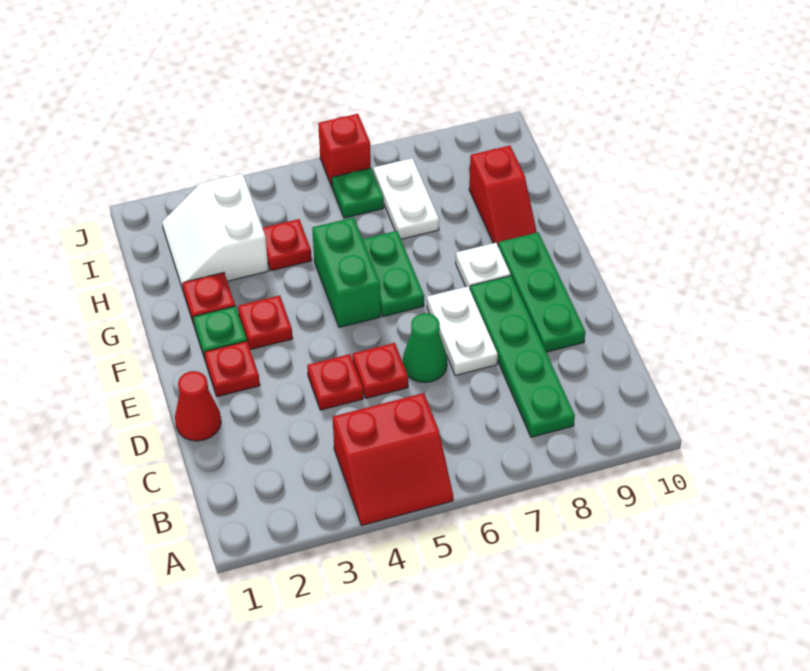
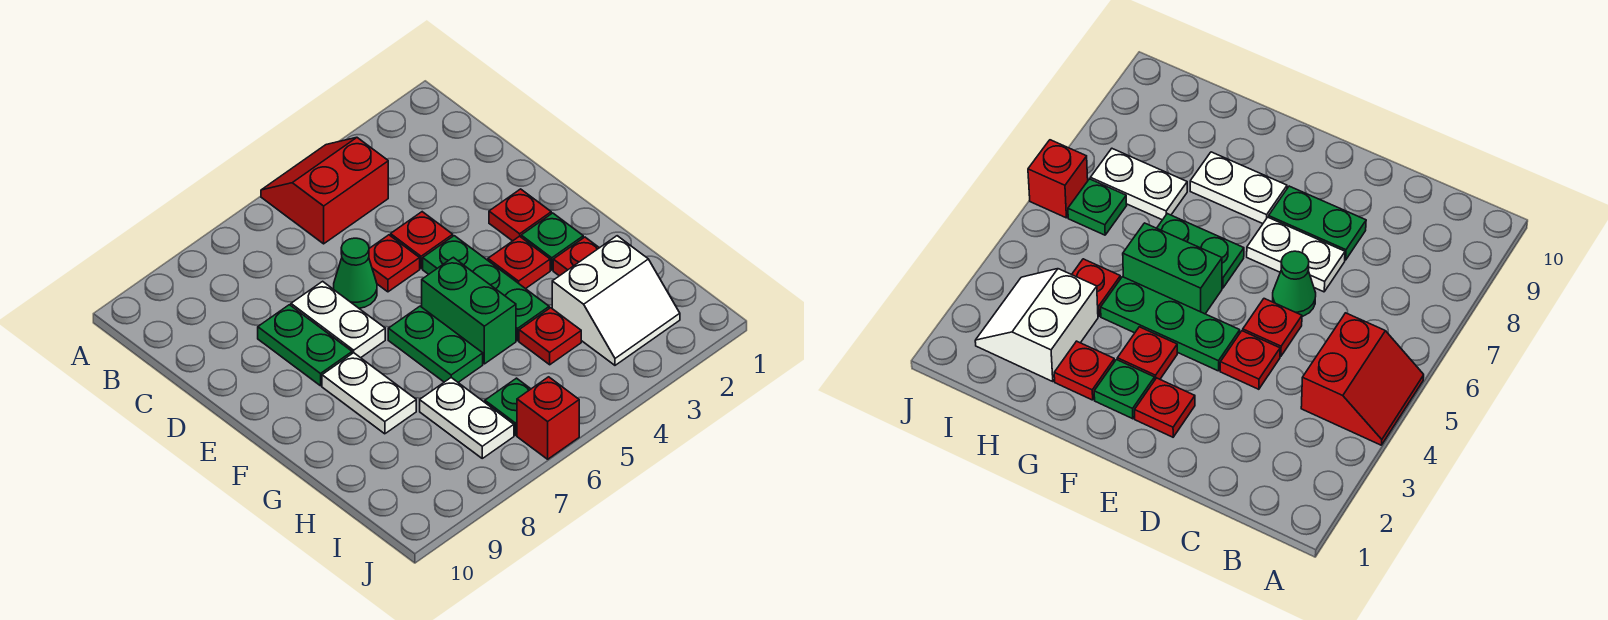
green plate B8:E8 level 1 -> green plate D8:E8 level 1
red cone D1 level 1 -> none
green plate D9:F9 level 1 -> green plate E4:G4 level 1
white plate F8 level 1 -> white plate F8:G8 level 1
red slope G9:H9 level 1 top H -> none
white slope H2:I3 level 1 top 3 -> white slope H2:I3 level 1 top H

